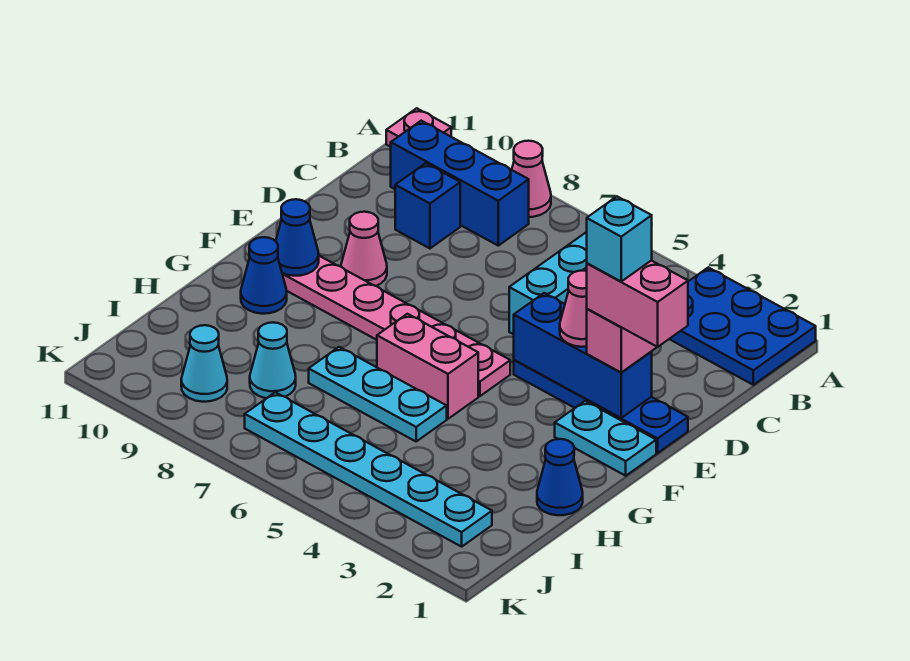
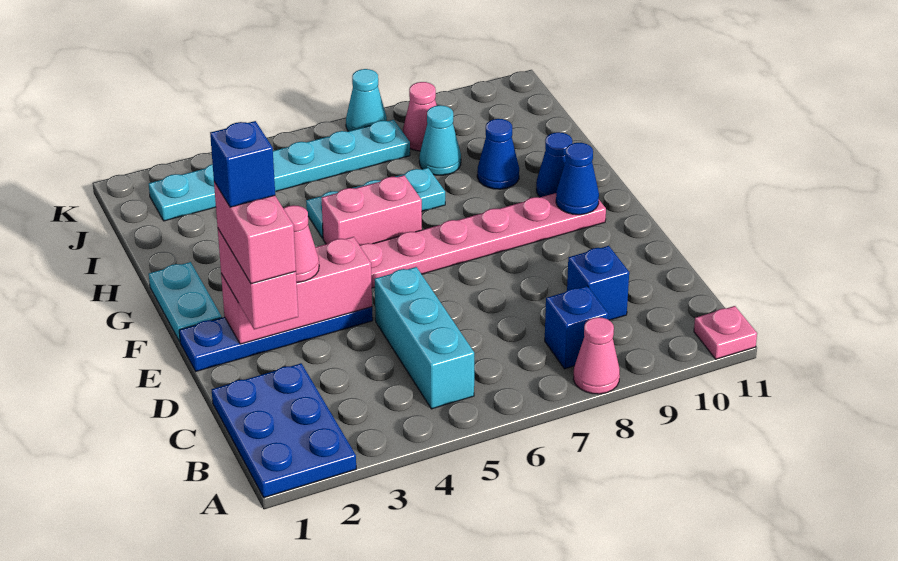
blue plate A1:B3 level 1 -> blue plate A1:C2 level 1
blue brick B8:B10 level 1 -> blue brick B8 level 1
pink brick E1:E2 level 4 -> pink brick D2:E2 level 4
blue brick E2:E4 level 2 -> pink brick E2:E4 level 2
cyan brick E2 level 5 -> blue brick E2 level 5
pink cone E9 level 1 -> pink cone J8 level 1
cyan plate F1:F2 level 1 -> cyan plate F1:G1 level 1
blue cone H1 level 1 -> blue cone H9 level 1
cyan cone J9 level 1 -> cyan cone K7 level 1

